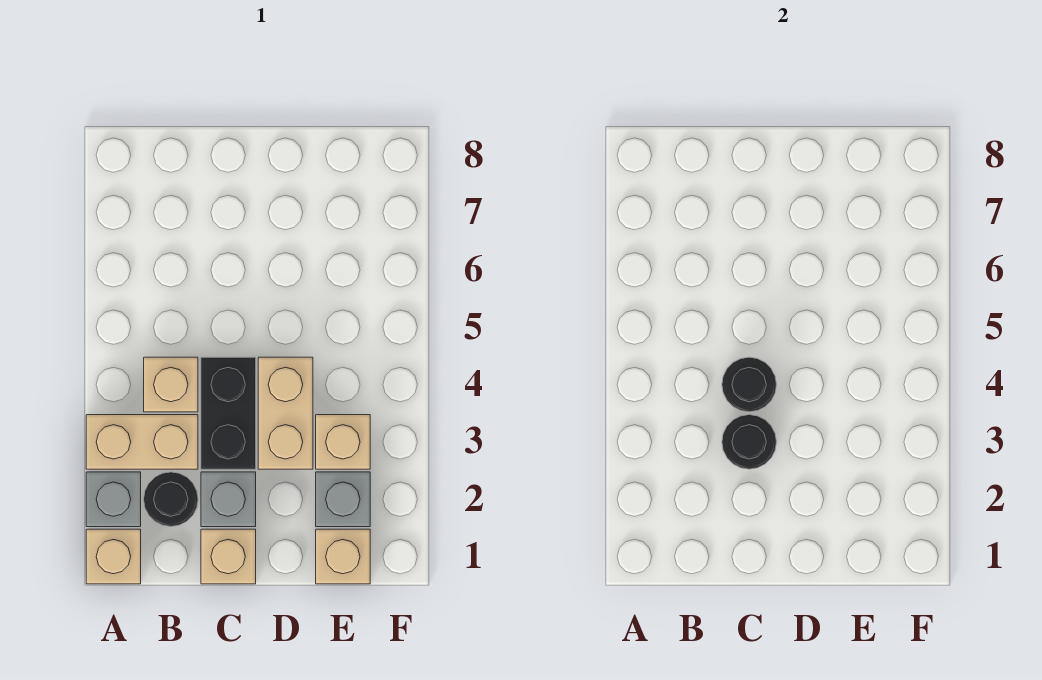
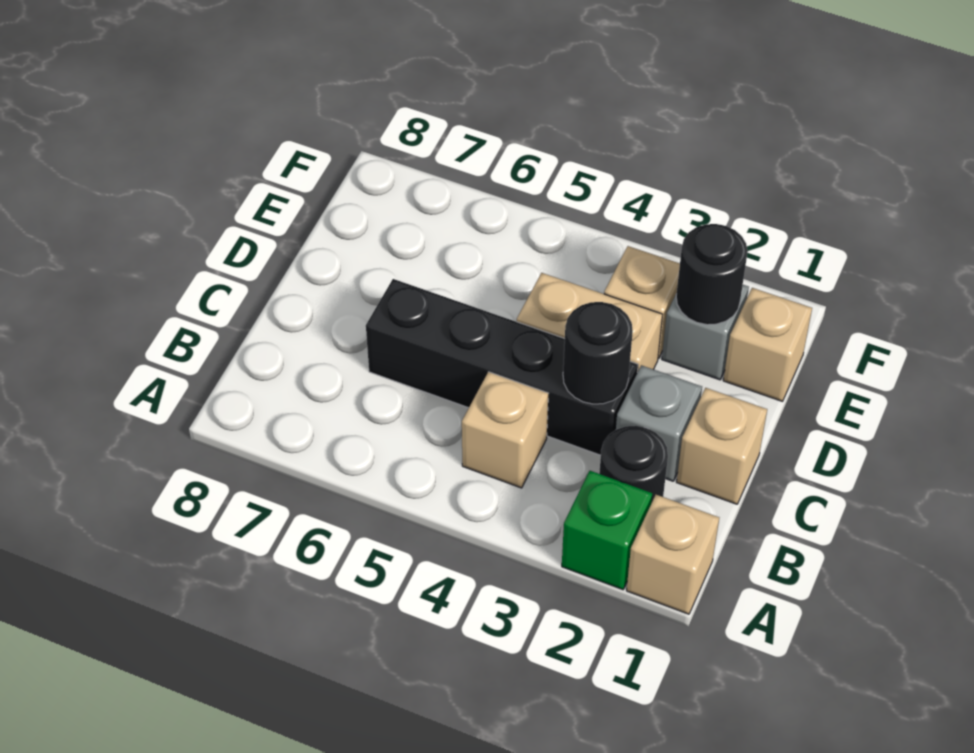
grey brick A2 level 1 -> green brick A2 level 1
tan brick A3:B3 level 1 -> none
black brick C3:C4 level 1 -> black brick C3:C6 level 1
black round brick C4 level 2 -> black round brick E2 level 2

